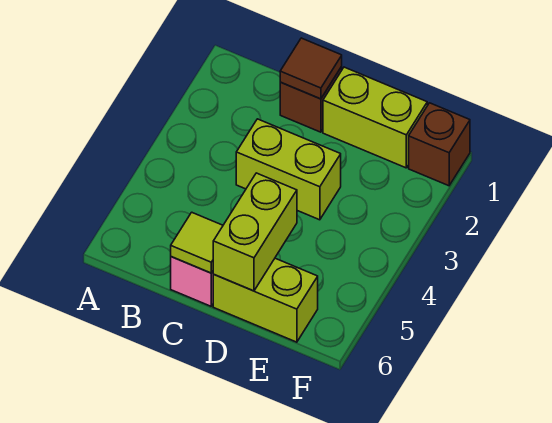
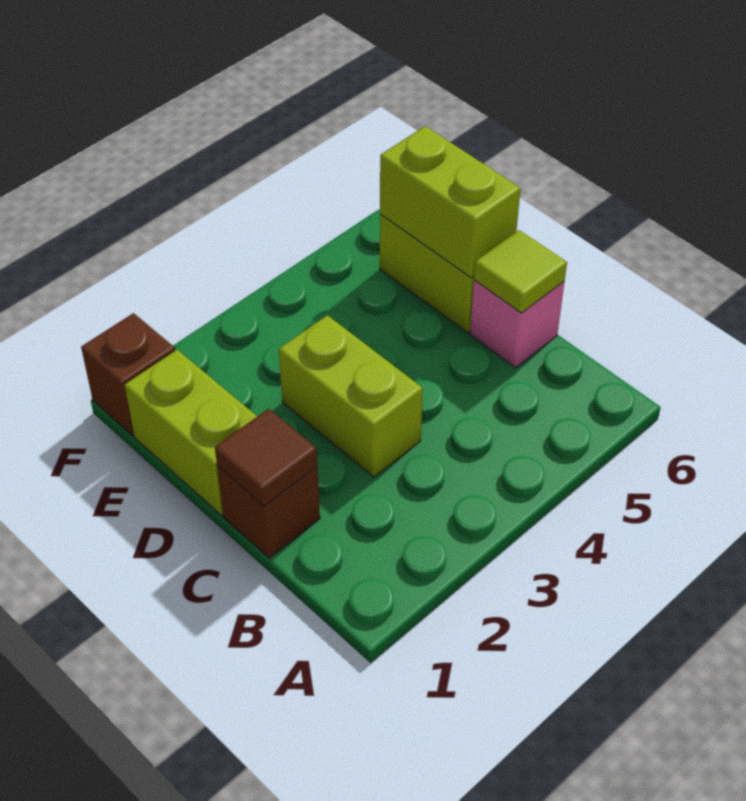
lime brick D5:D6 level 2 -> lime brick D6:E6 level 2

